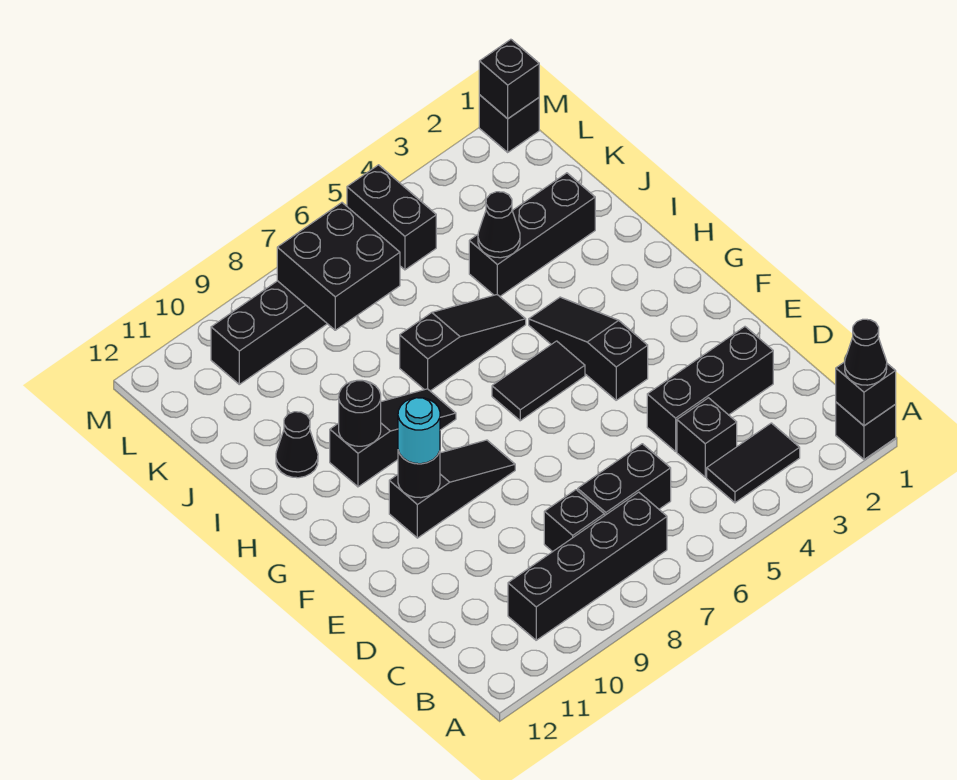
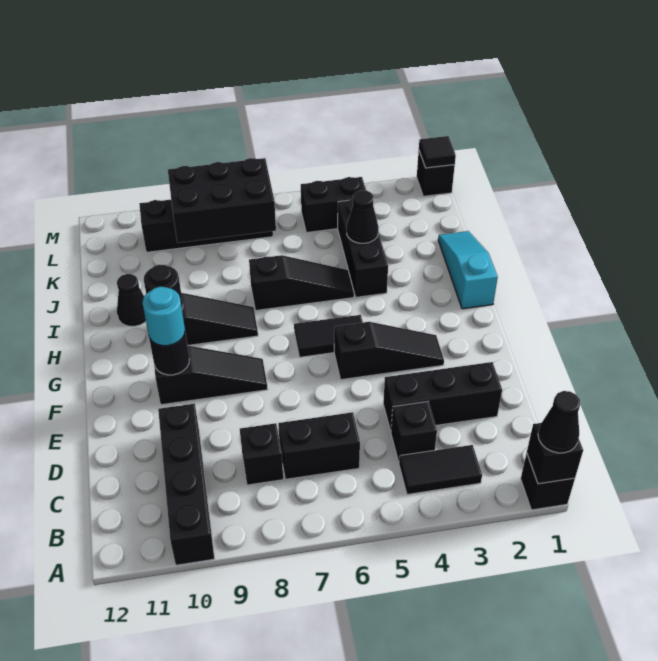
black brick B7:B10 level 1 -> black brick A10:D10 level 1
black slope F4:H4 level 1 top F -> black slope F3:F5 level 1 top 5
none -> cyan slope H1:J1 level 1 top H
black brick J2:J4 level 1 -> black brick I4:K4 level 1
black brick K7:L8 level 2 -> black brick K7:L9 level 2
black brick L5:M5 level 1 -> black brick L4:L5 level 1
black brick M1 level 2 -> black tile M1 level 2

